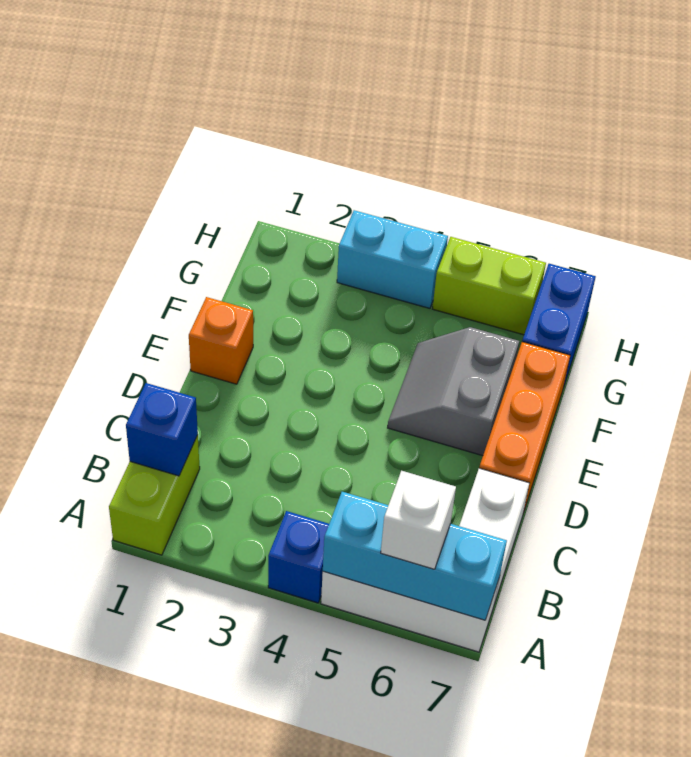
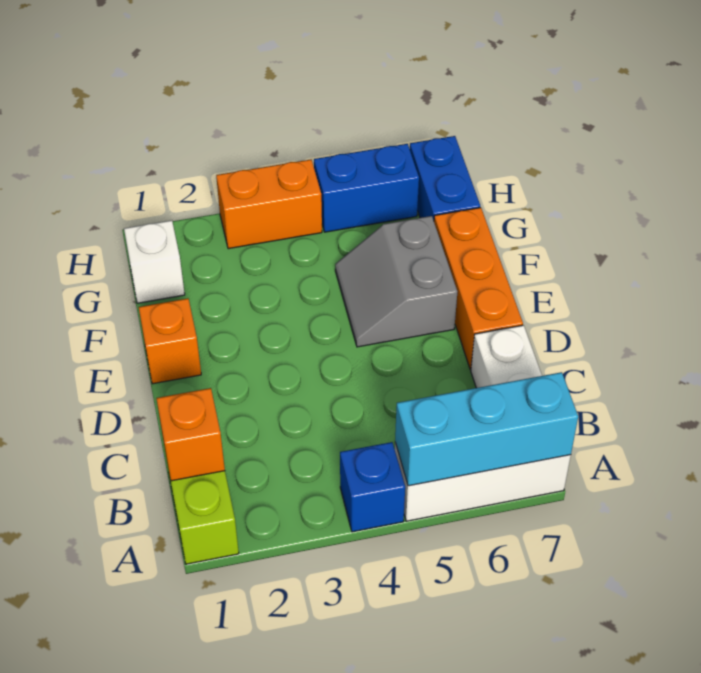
white brick A6 level 3 -> white brick G1 level 1
blue brick B1 level 2 -> orange brick B1 level 2
cyan brick H3:H4 level 1 -> orange brick H3:H4 level 1
lime brick H5:H6 level 1 -> blue brick H5:H6 level 1

